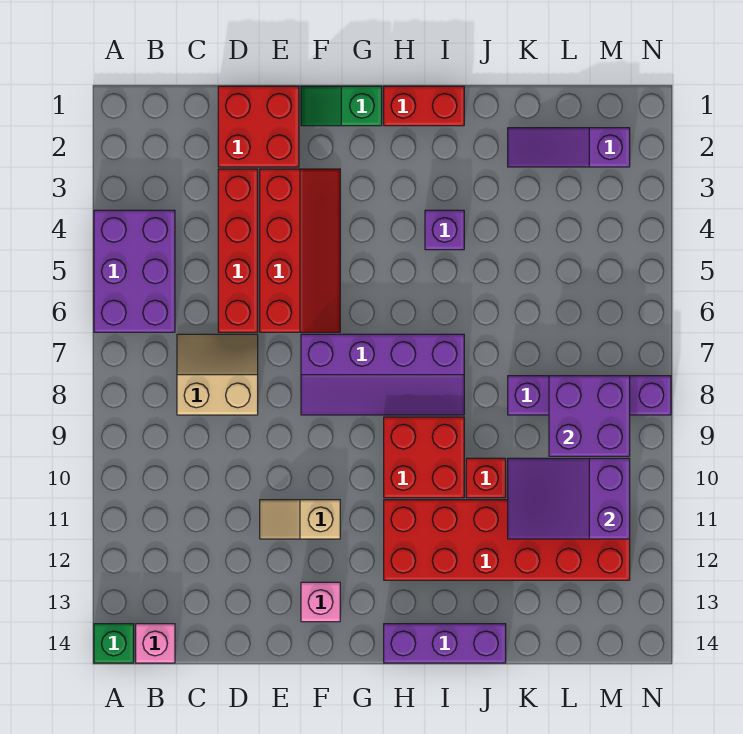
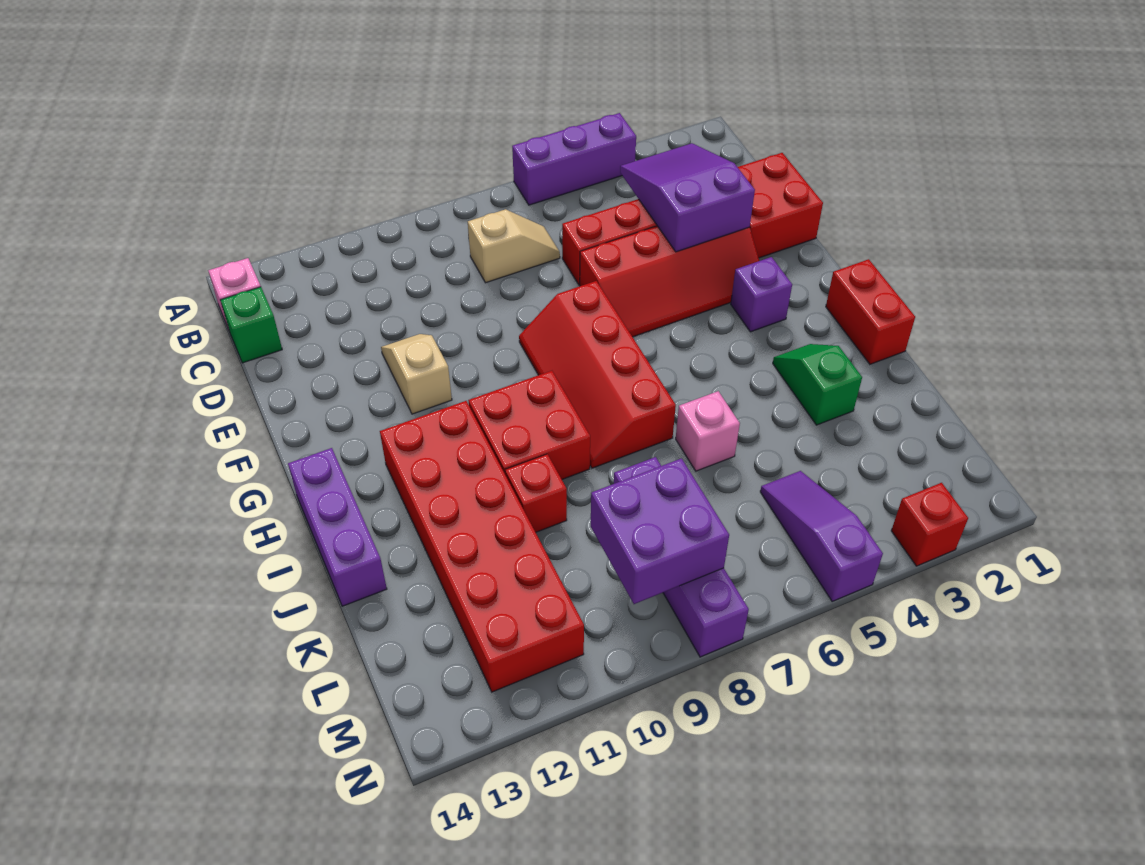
purple brick A4:B6 level 1 -> purple brick A4:A6 level 1
green brick A14 level 1 -> green brick C14 level 1
tan slope C7:D8 level 1 top 8 -> tan slope C7:C8 level 1 top 8
green slope F1:G1 level 1 top G -> green slope I3:J3 level 1 top J
purple slope F7:I8 level 1 top 7 -> red slope F7:I8 level 1 top 7
pink brick F13 level 1 -> pink brick J6 level 1
purple brick I4 level 1 -> purple brick G3 level 1
purple slope K2:M2 level 1 top M -> purple slope L5:N5 level 1 top N
purple slope K10:M11 level 2 top M -> purple slope C3:E4 level 2 top E
none -> red brick N3 level 1

